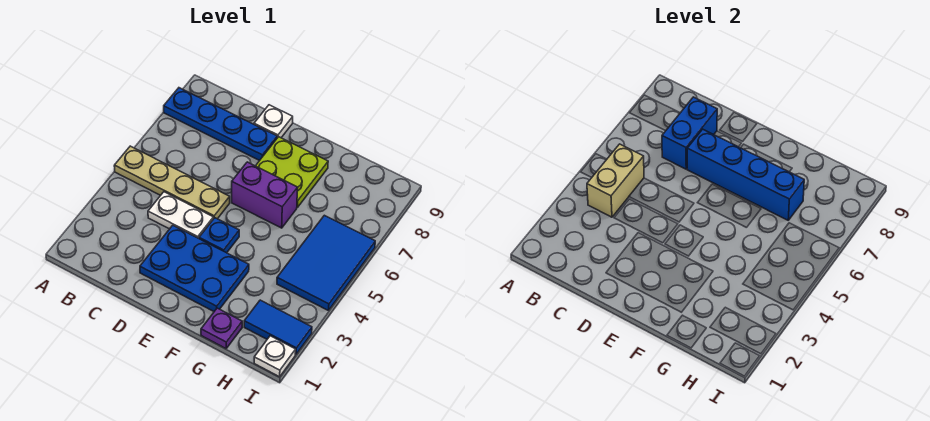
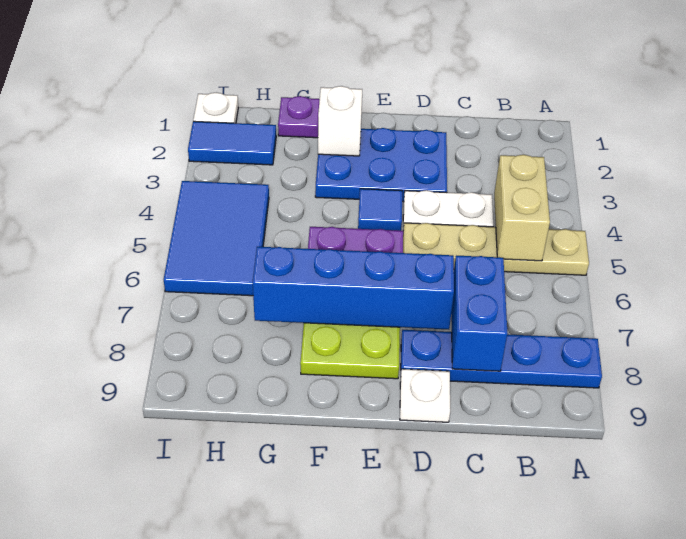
blue plate E4 level 1 -> blue tile E4 level 1
none -> white brick F2 level 2

